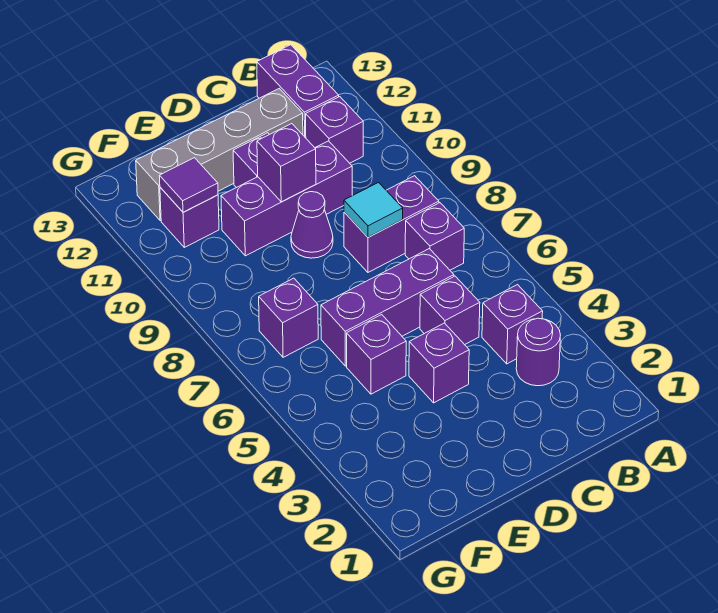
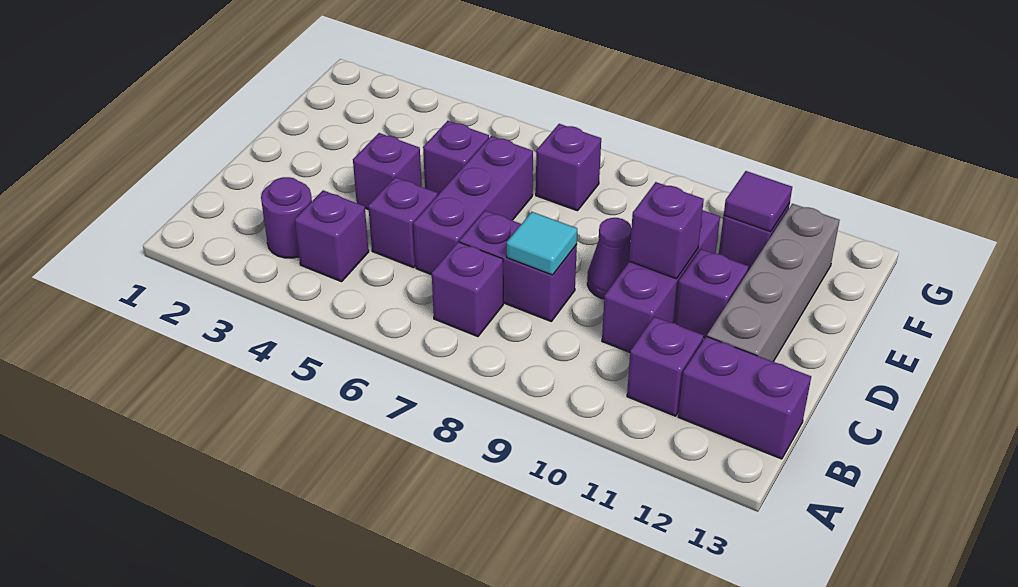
purple brick B8:C8 level 1 -> purple brick C7:C8 level 1

